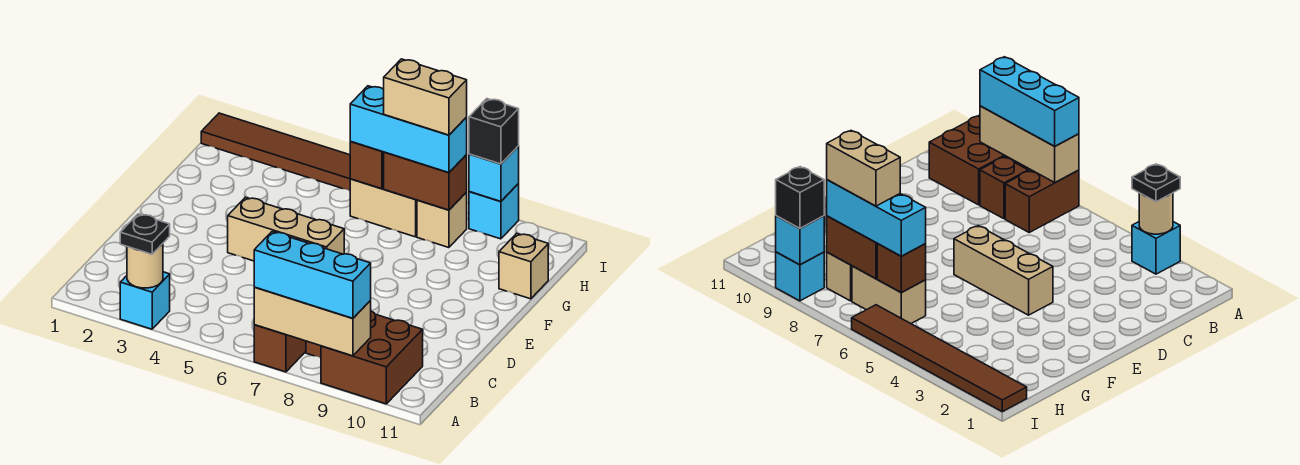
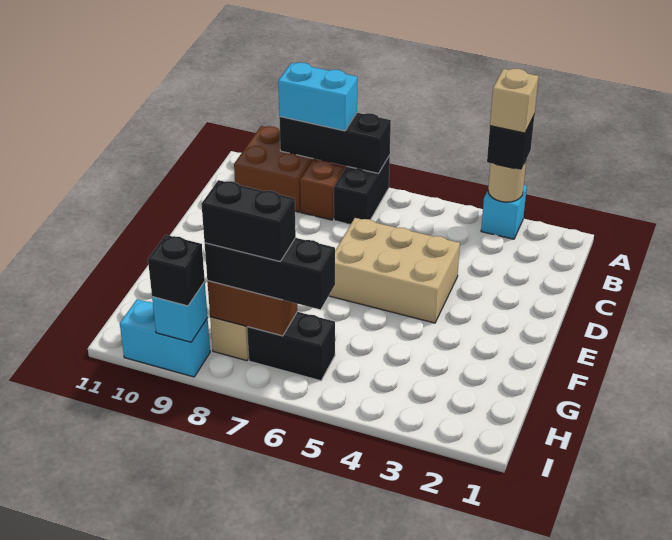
black plate A3 level 3 -> black brick A3 level 3
brown brick A7:B7 level 1 -> black brick A7:B7 level 1
tan brick A7:A9 level 2 -> black brick A7:A9 level 2
cyan brick A7:A9 level 3 -> cyan brick A8:A9 level 3
tan brick E4:E6 level 1 -> tan brick D4:E6 level 1
tan brick G11 level 1 -> tan brick A3 level 4
tan brick H6:H7 level 1 -> black brick H6:H7 level 1
brown brick H6 level 2 -> none
cyan brick H6:H8 level 3 -> black brick H6:H8 level 3
tan brick H7:H8 level 4 -> black brick H7:H8 level 4
brown tile I1:I6 level 1 -> none
cyan brick I9 level 1 -> cyan brick I9:I10 level 1

